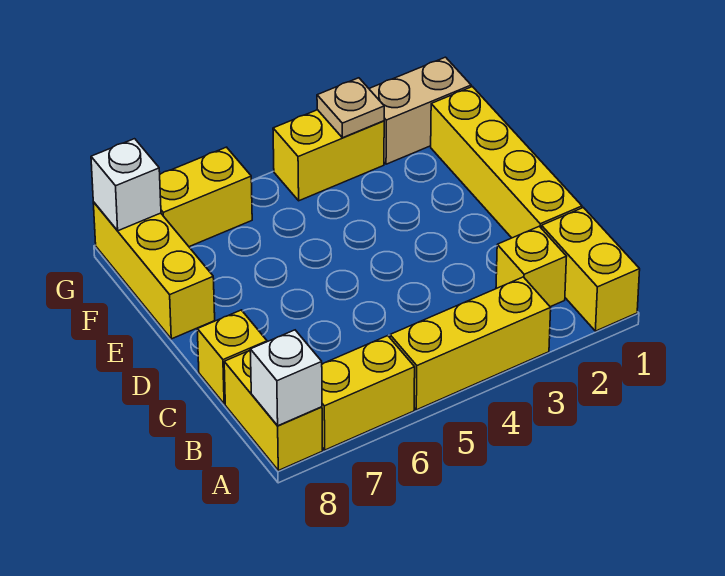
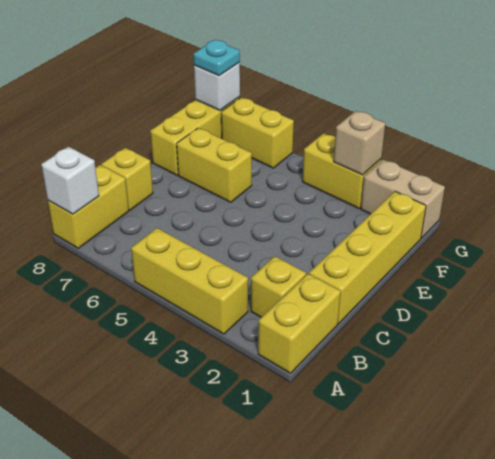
yellow brick A6:A7 level 1 -> yellow brick E6:E7 level 1
tan plate G3 level 2 -> tan brick G3 level 2
none -> cyan plate G8 level 3

